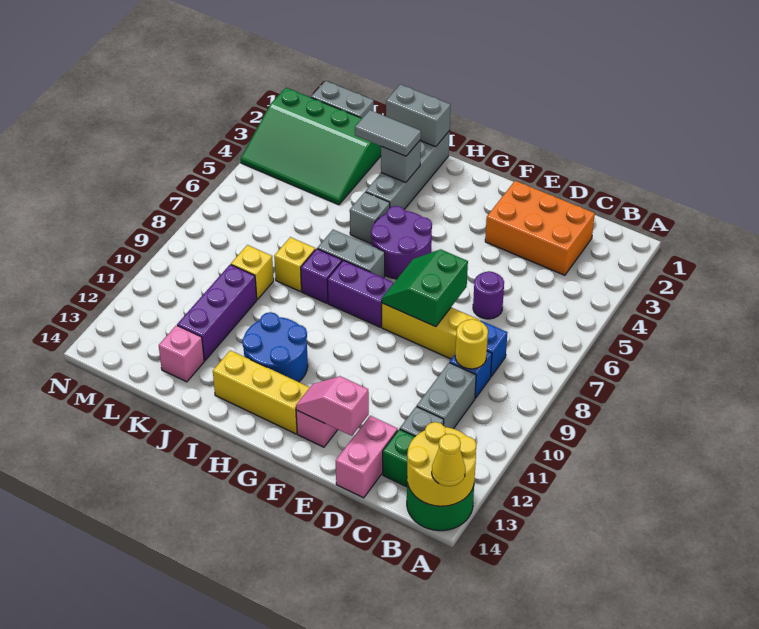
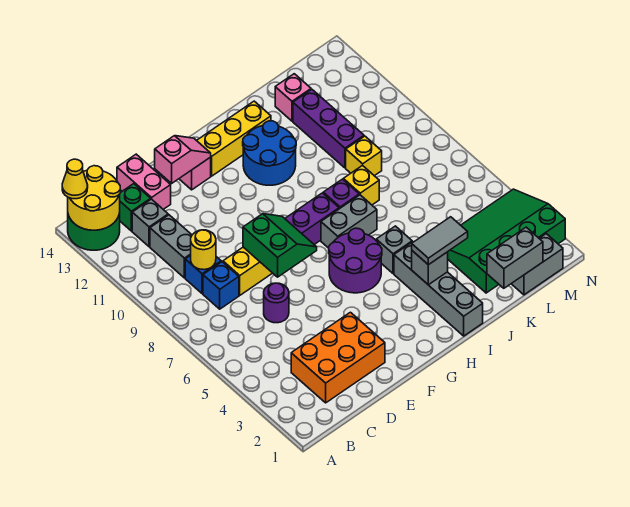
grey brick I1:J1 level 2 -> grey brick K1:L1 level 2

